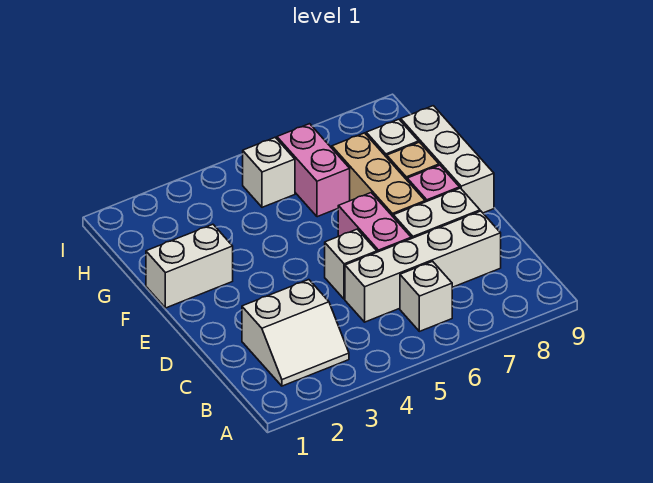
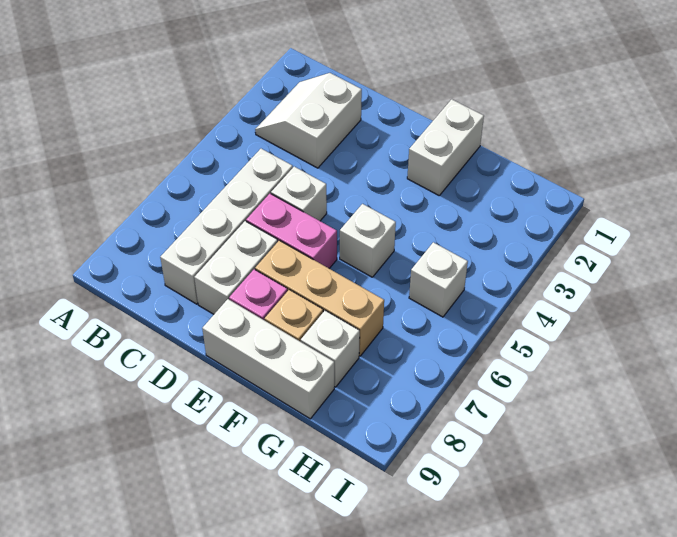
white brick B6 level 1 -> white brick F5 level 1
pink brick G6:H6 level 1 -> none

